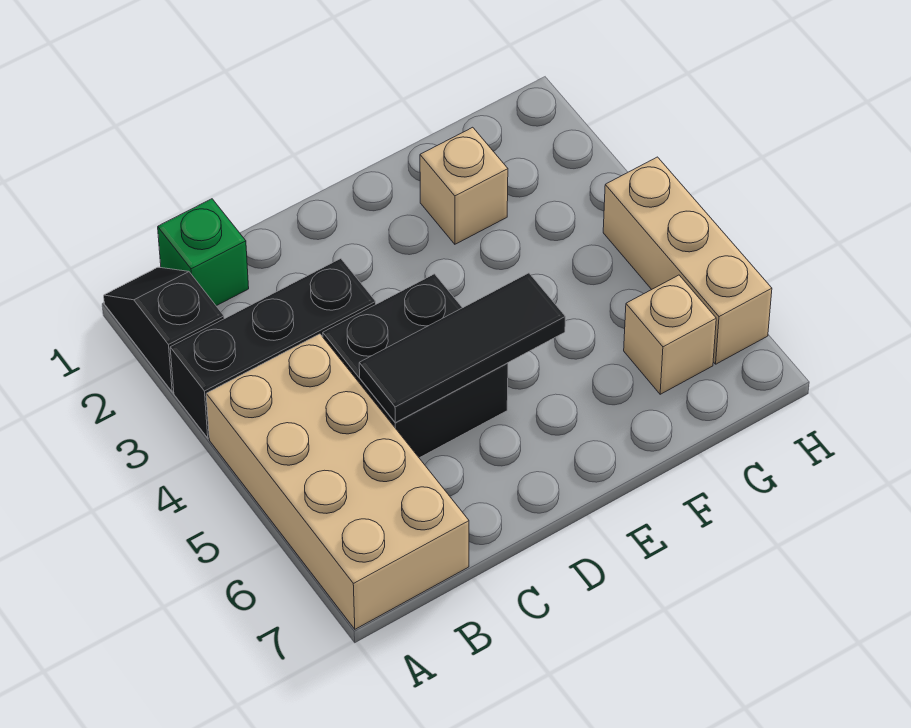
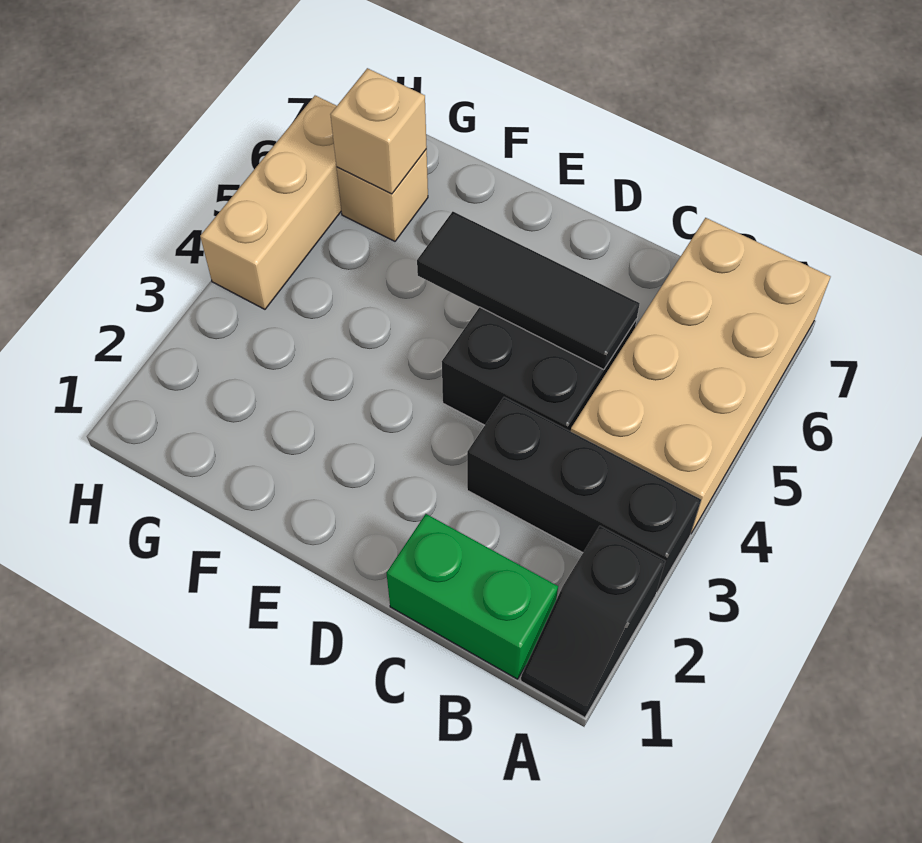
green brick B1 level 1 -> green brick B1:C1 level 1
tan brick F2 level 1 -> tan brick G6 level 2

